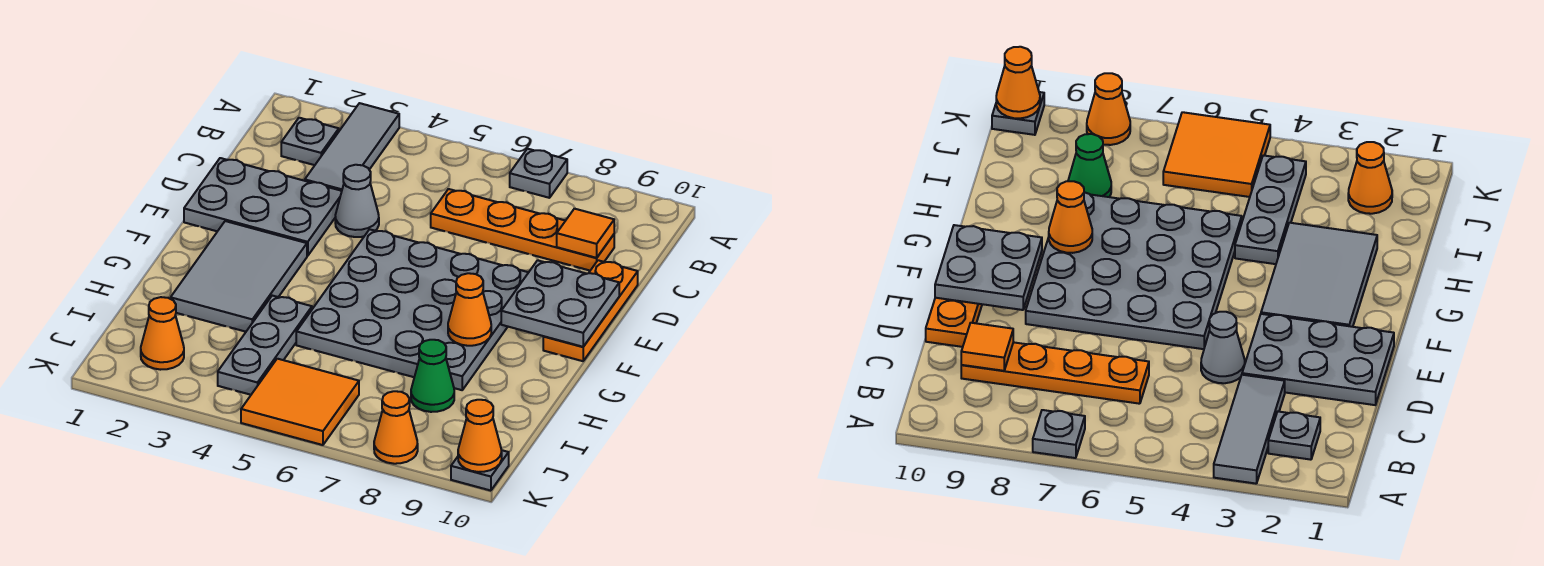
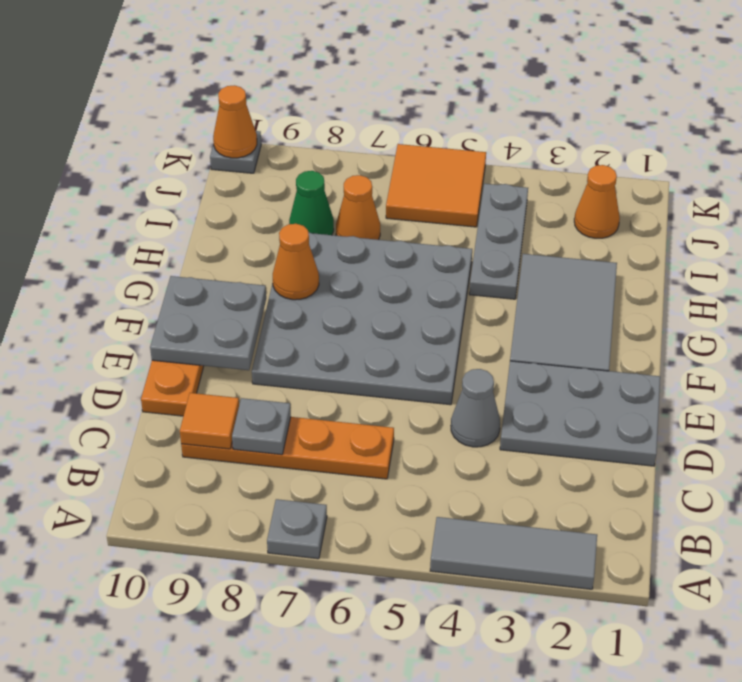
grey tile A3:C3 level 1 -> grey tile A2:A4 level 1
grey plate B2 level 1 -> grey plate C8 level 2
orange cone K8 level 1 -> orange cone I7 level 1

